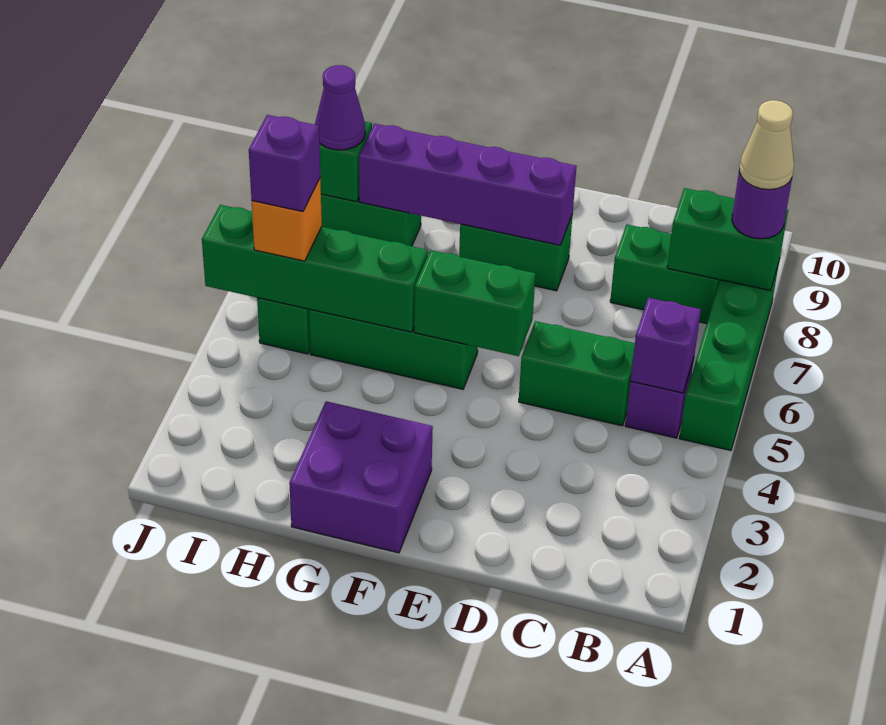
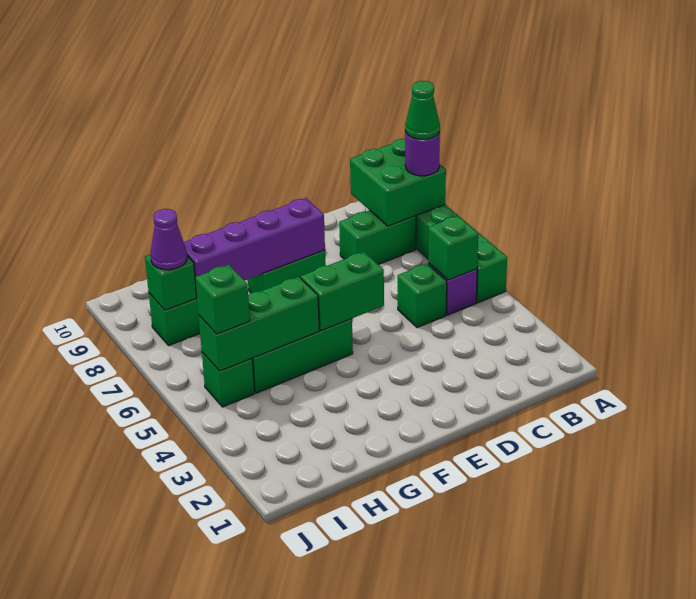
green brick A8:B8 level 2 -> green brick A8:B9 level 2
tan cone A8 level 4 -> green cone A8 level 4
purple brick B5 level 2 -> green brick B5 level 2
green brick C5:D5 level 1 -> green brick C5 level 1
purple brick F1:G2 level 1 -> none
green brick G5:J5 level 2 -> green brick G5:I5 level 2
orange brick I5 level 3 -> green brick I5 level 3
purple brick I5 level 4 -> none

